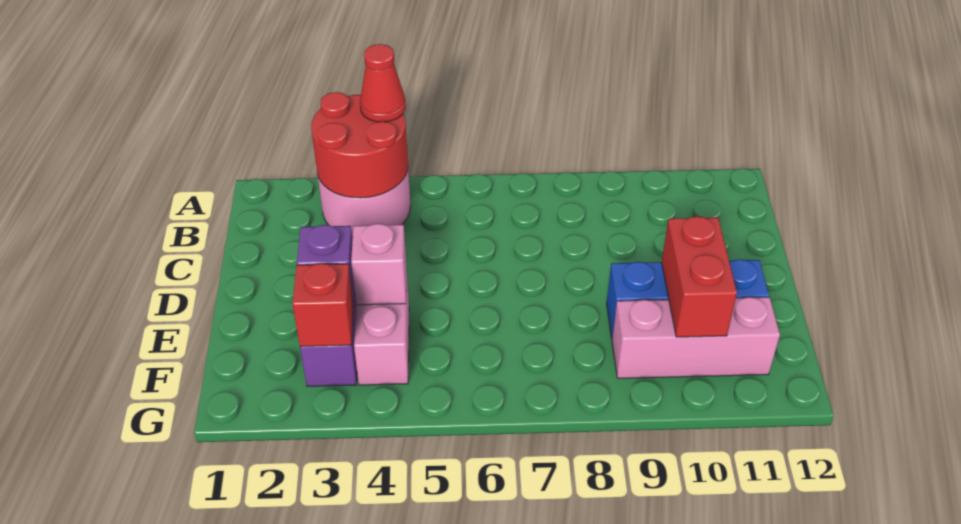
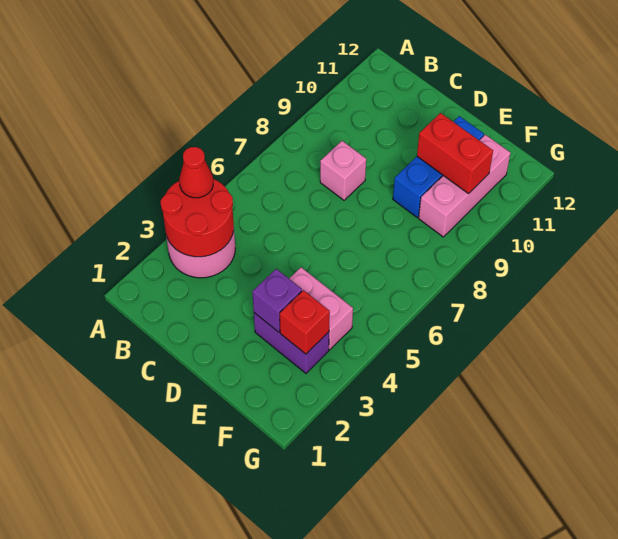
pink brick E4 level 2 -> pink brick C8 level 1

